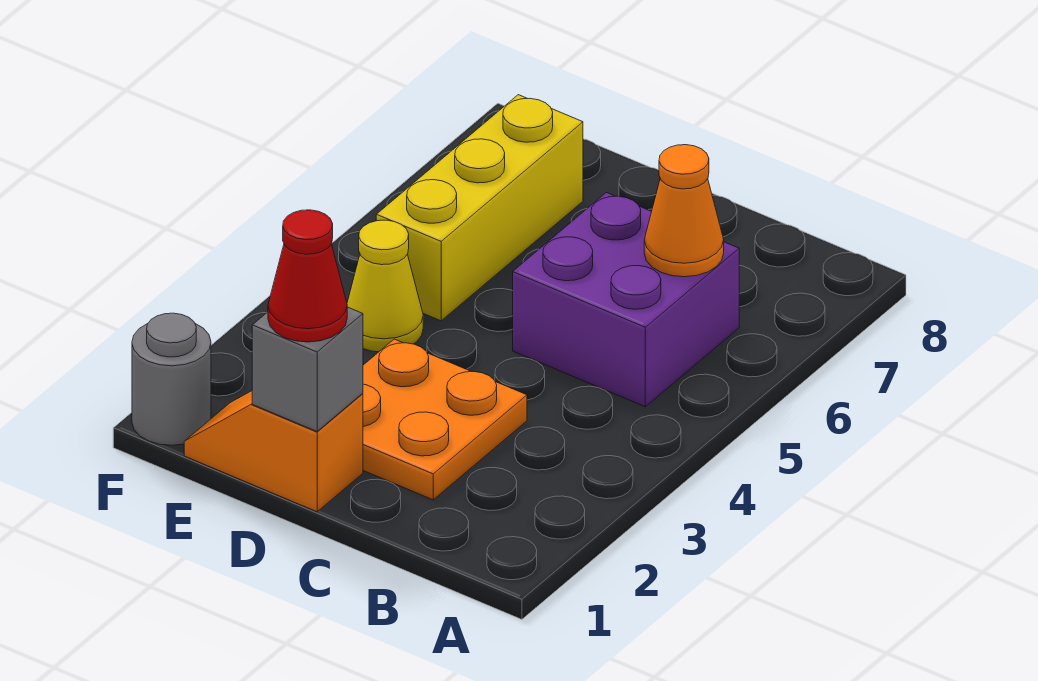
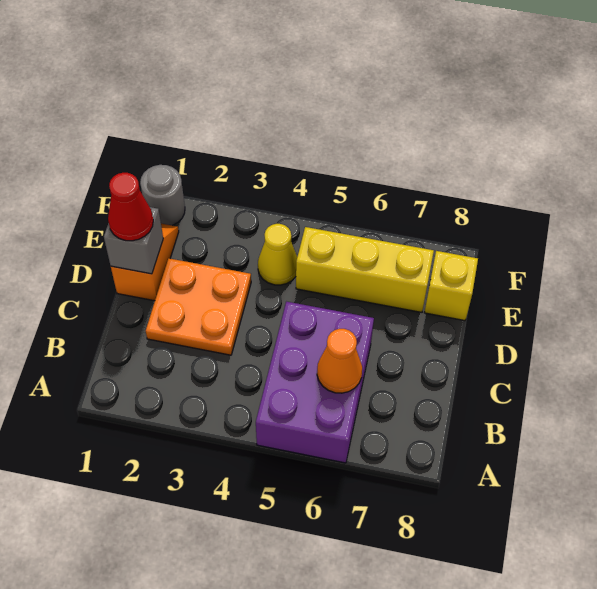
purple brick B5:C6 level 1 -> purple brick A5:C6 level 1
none -> yellow brick E8 level 1

